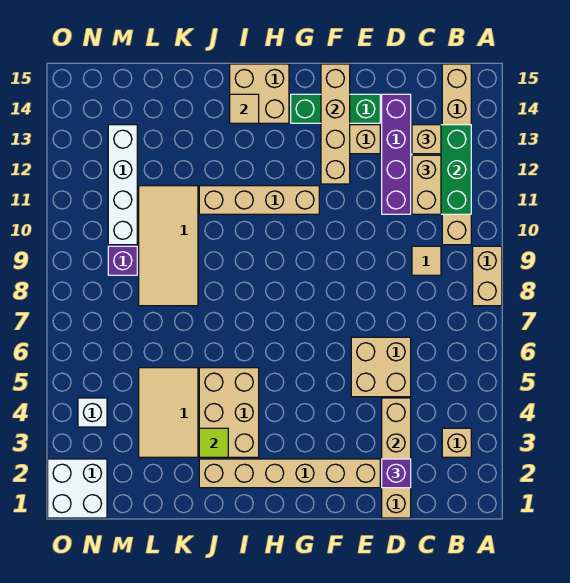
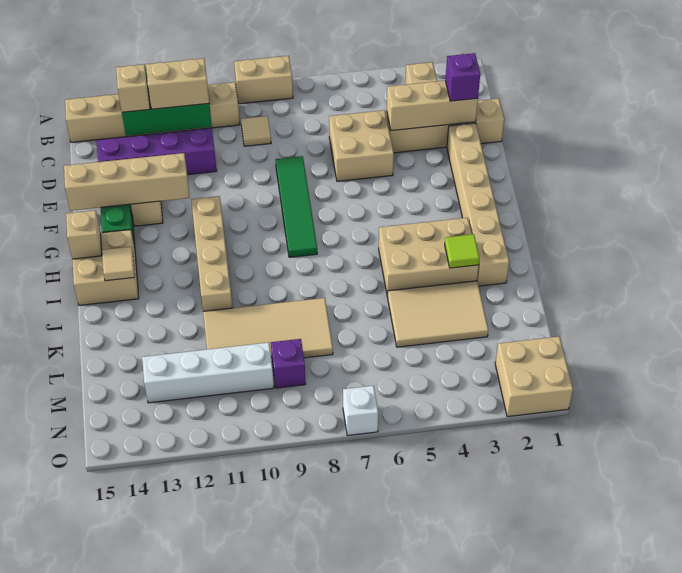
none -> green tile E8:H8 level 1
none -> tan brick H15 level 2
white brick N1:O2 level 1 -> tan brick N1:O2 level 1
white brick N4 level 1 -> white brick O7 level 1

